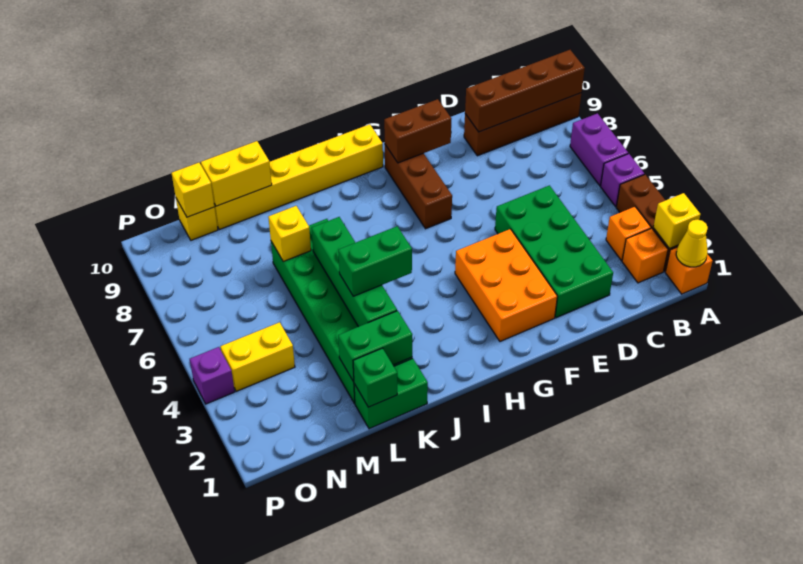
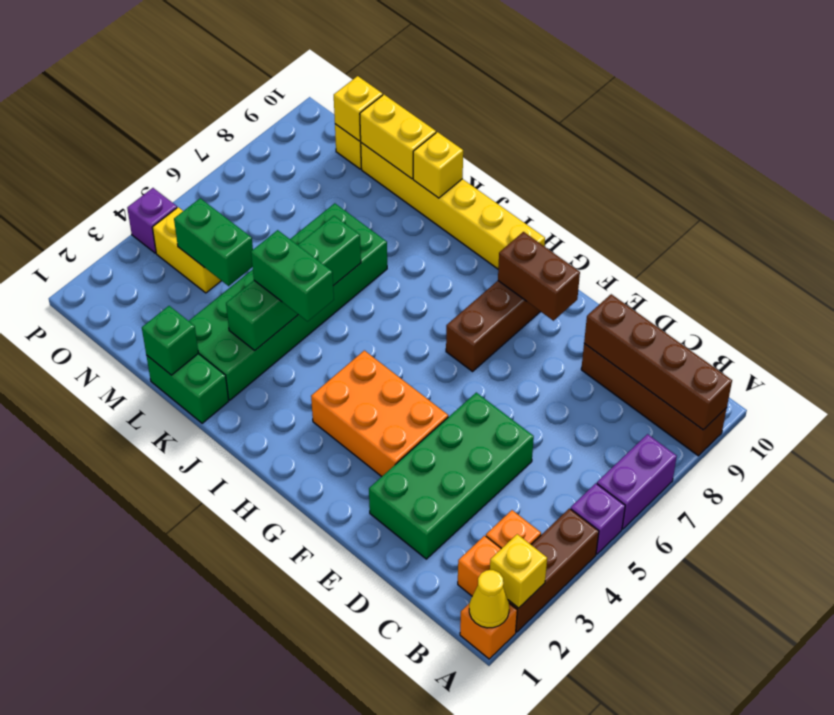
orange brick F2:G4 level 1 -> orange brick F3:H4 level 1
green brick K2:L2 level 2 -> green brick M4:N4 level 2
yellow brick L7 level 2 -> yellow brick K10 level 2

